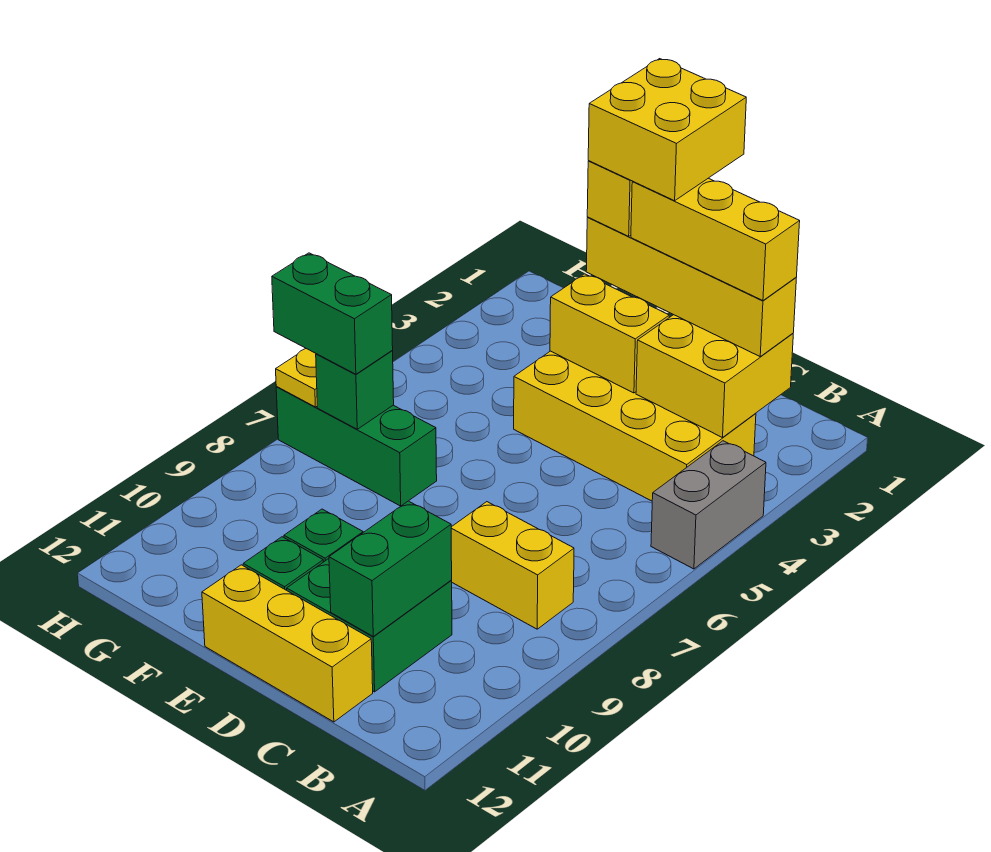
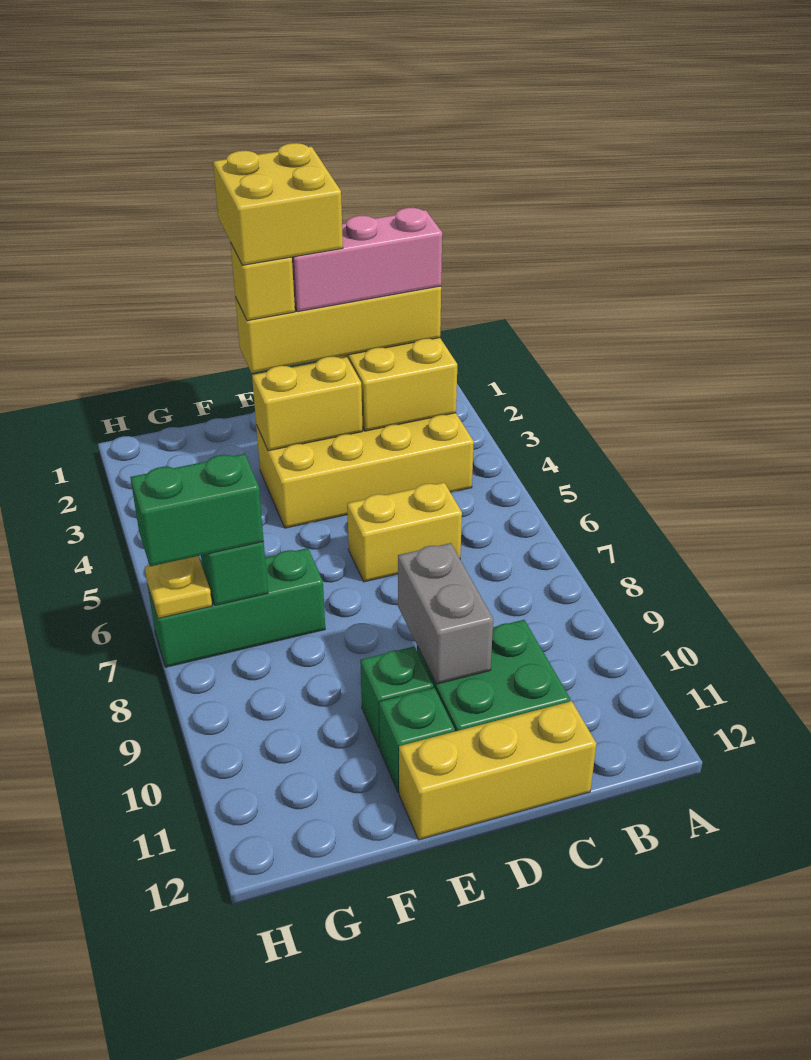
grey brick A4:A5 level 1 -> grey brick D9:D10 level 2
yellow brick B2:D2 level 4 -> pink brick B2:D2 level 4
yellow brick B8:C8 level 1 -> yellow brick C6:D6 level 1
green brick C10:C11 level 2 -> none

